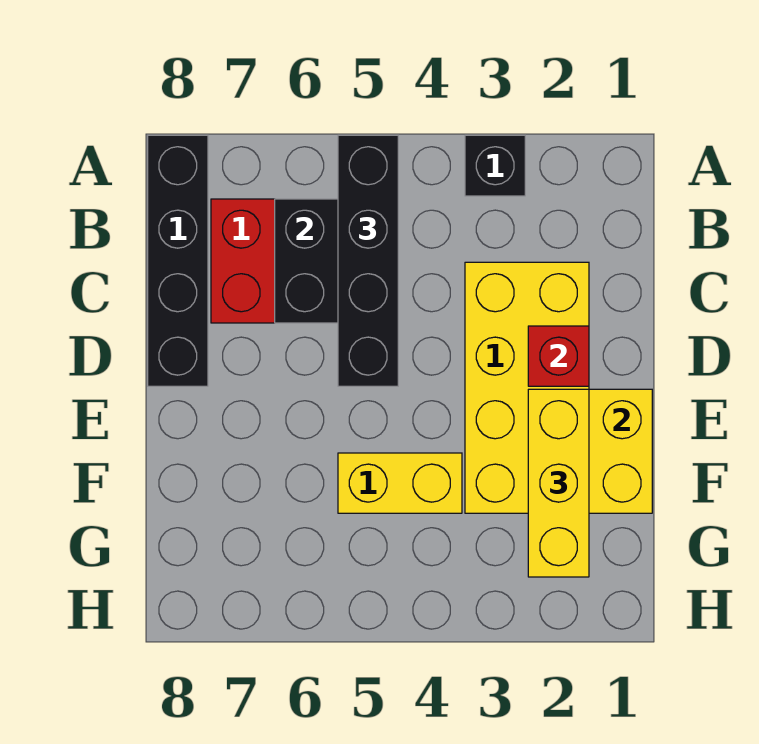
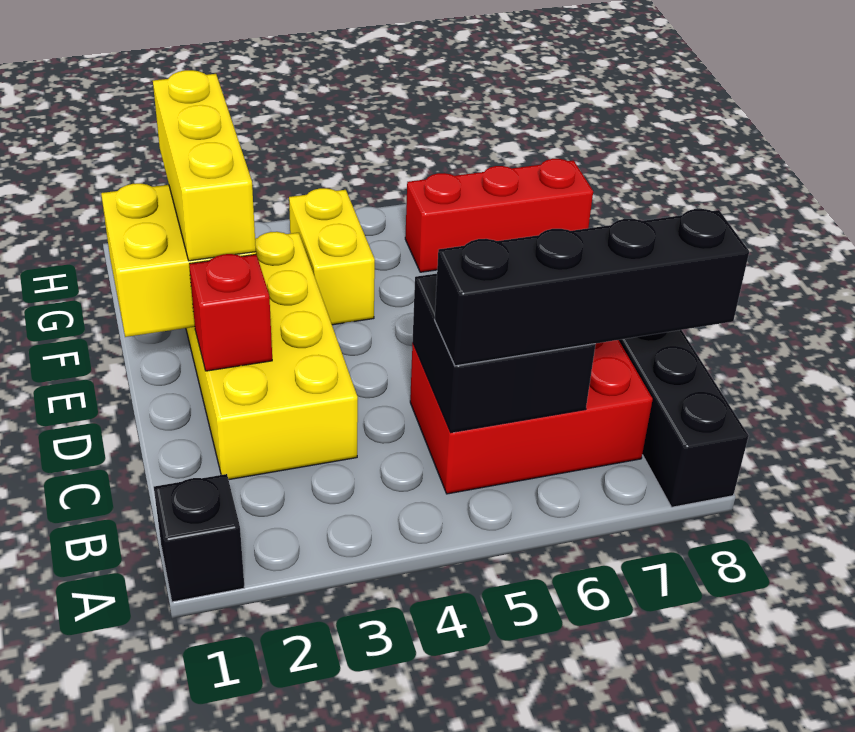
black brick A3 level 1 -> black brick A1 level 1
black brick A5:D5 level 3 -> black brick B5:B8 level 3
yellow brick F4:F5 level 1 -> yellow brick F4:G4 level 1
none -> red brick G6:G8 level 1

